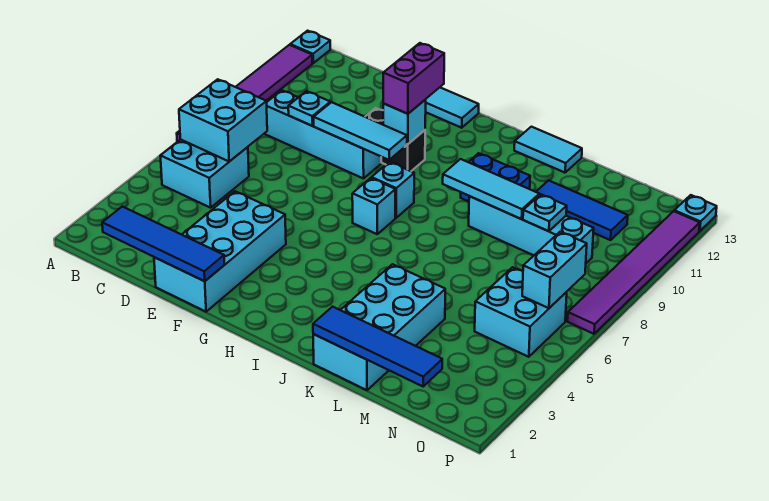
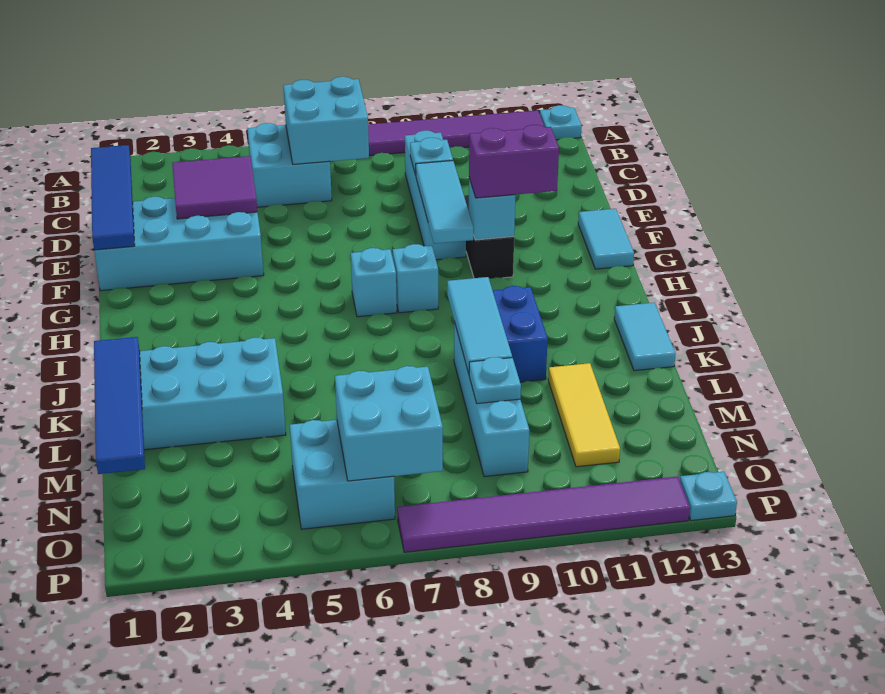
none -> purple tile D3:E4 level 2
blue tile L11:N11 level 1 -> yellow tile L11:N11 level 1
cyan brick O6:O7 level 2 -> cyan brick N6:O7 level 2

